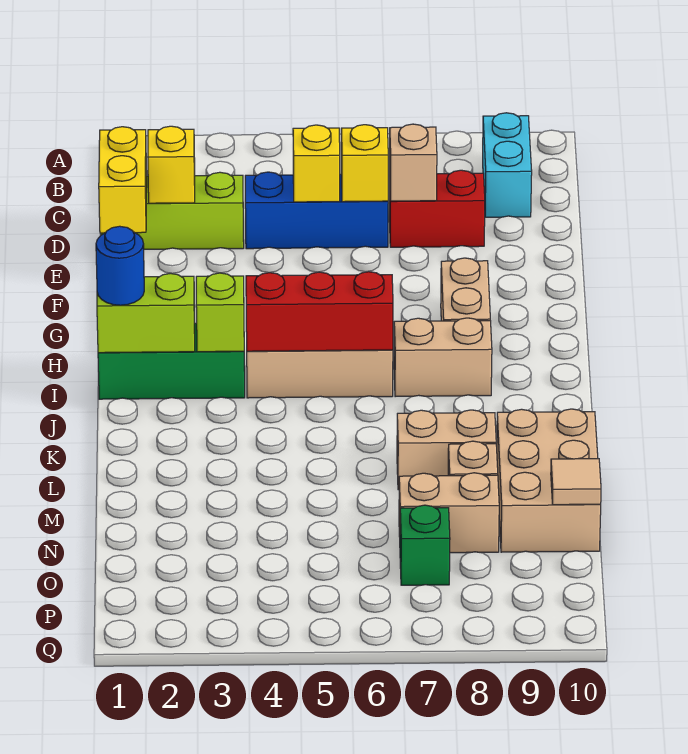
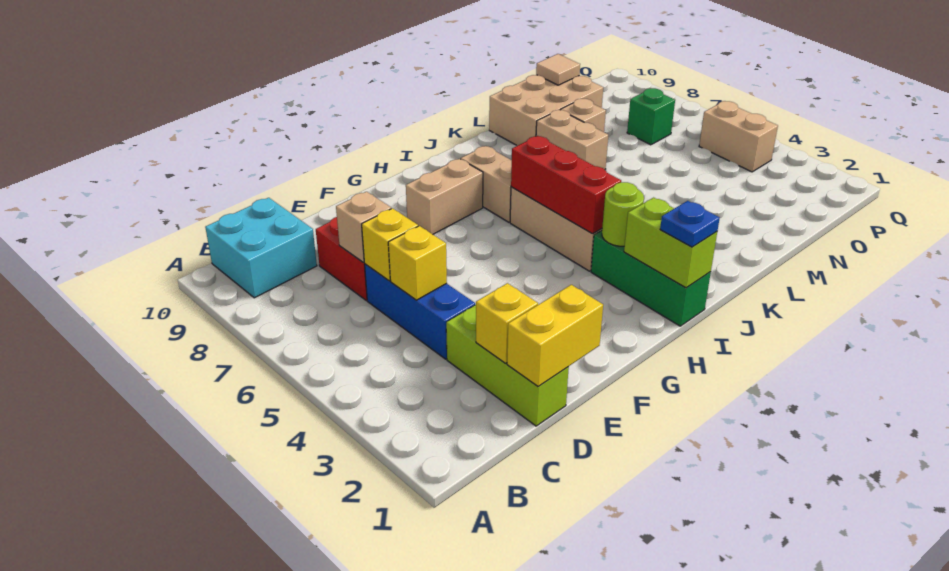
cyan brick B9:C9 level 1 -> cyan brick B9:C10 level 1
blue round brick I1 level 3 -> blue plate I1 level 3
lime brick I3 level 2 -> lime round brick I3 level 2
tan brick N7:N8 level 1 -> tan brick P4:P5 level 1

